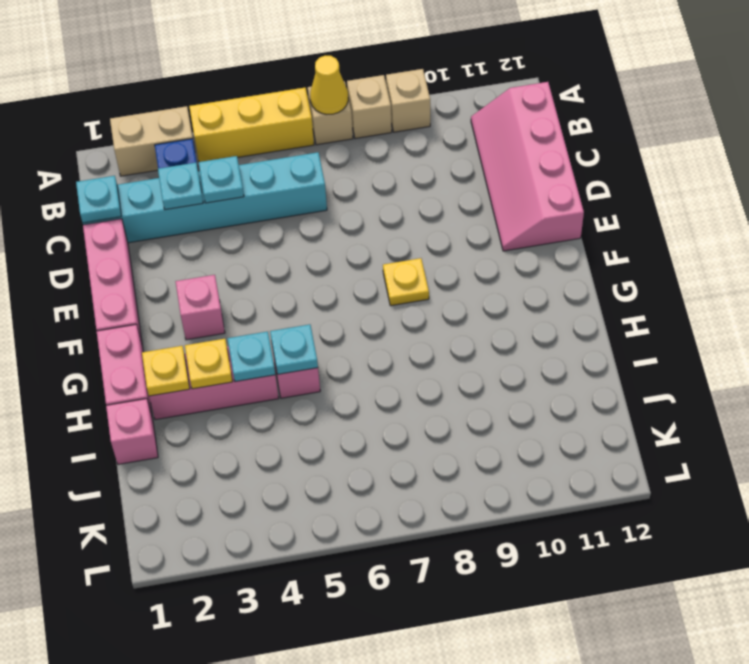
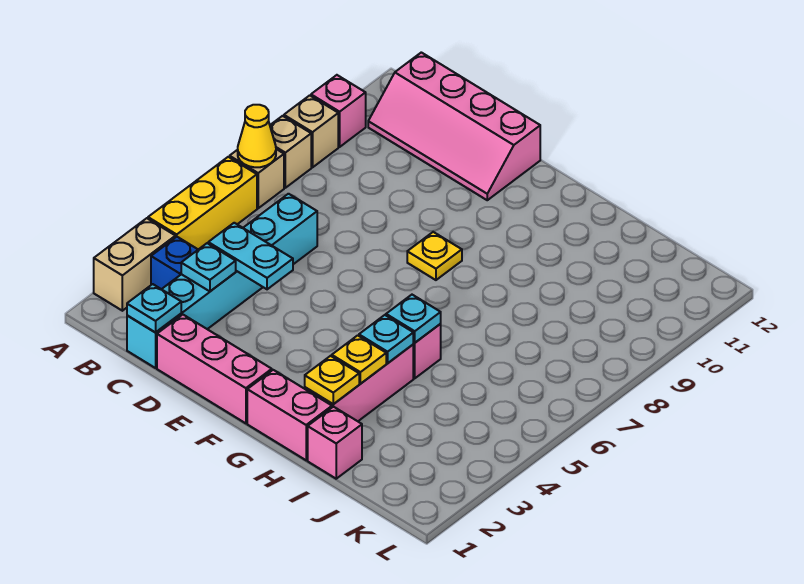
cyan plate C4 level 2 -> cyan plate C4:D4 level 2
pink brick F3 level 1 -> pink brick A10 level 1

